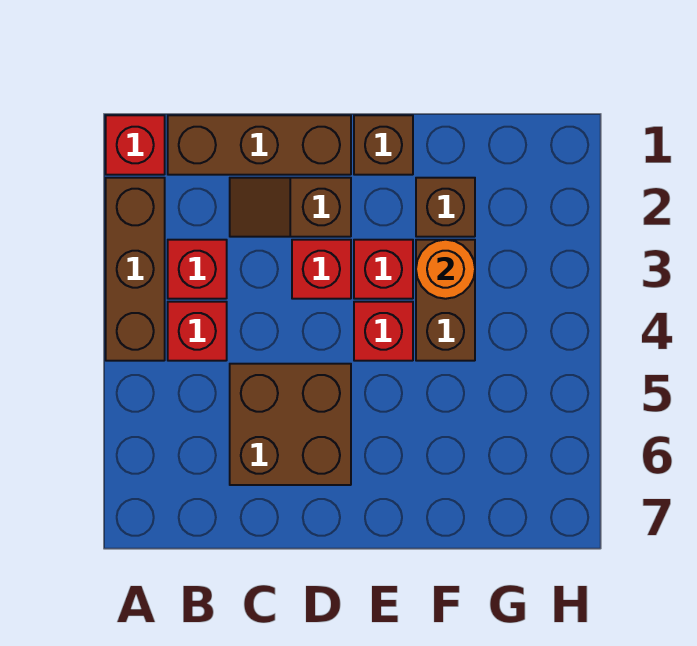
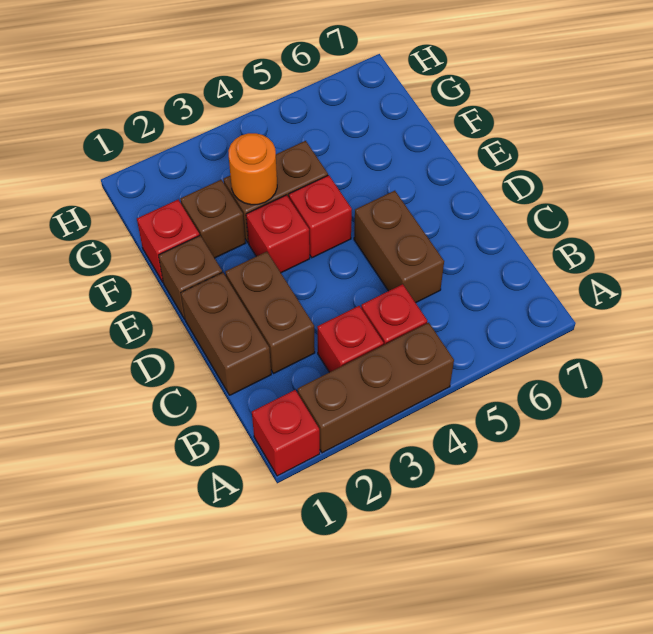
brown brick B1:D1 level 1 -> brown brick C1:D1 level 1
brown slope C2:D2 level 1 top D -> brown brick C2:D2 level 1
brown brick C5:D6 level 1 -> brown brick C5:D5 level 1
red brick D3 level 1 -> red brick F1 level 1

